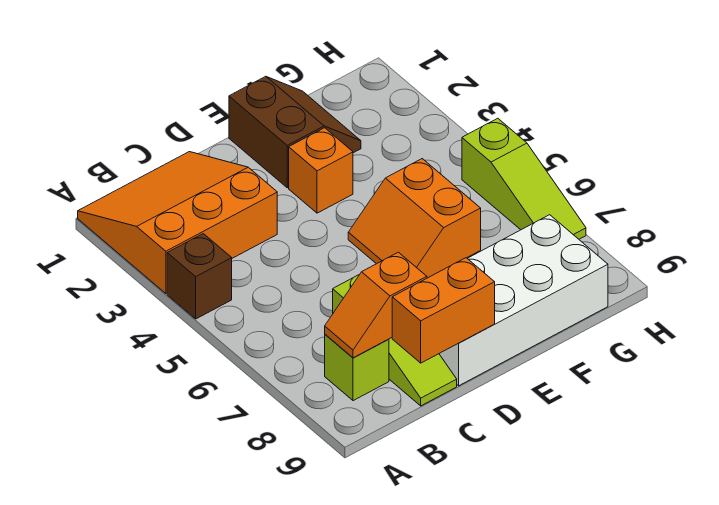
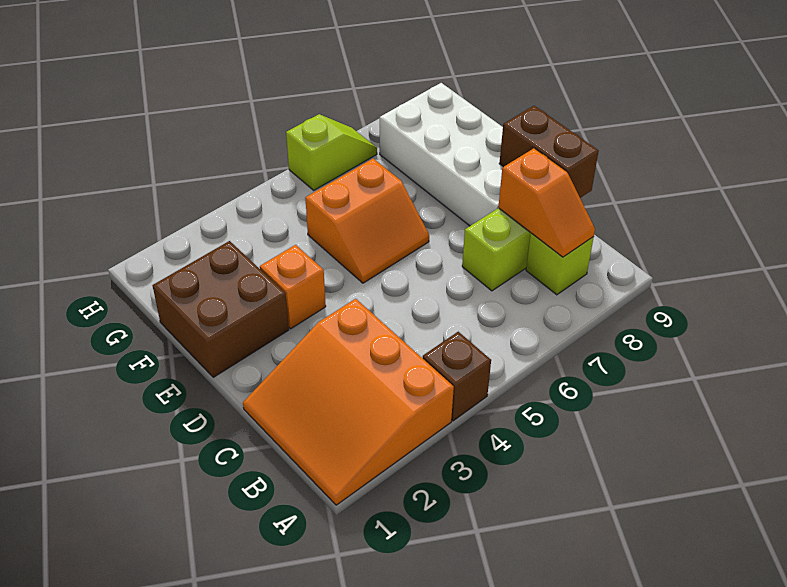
orange brick C9:D9 level 2 -> brown brick C9:D9 level 2
brown slope E1:F2 level 1 top E -> brown brick E1:F2 level 1
lime slope H5:H7 level 1 top 5 -> lime slope H6:H7 level 1 top 6

